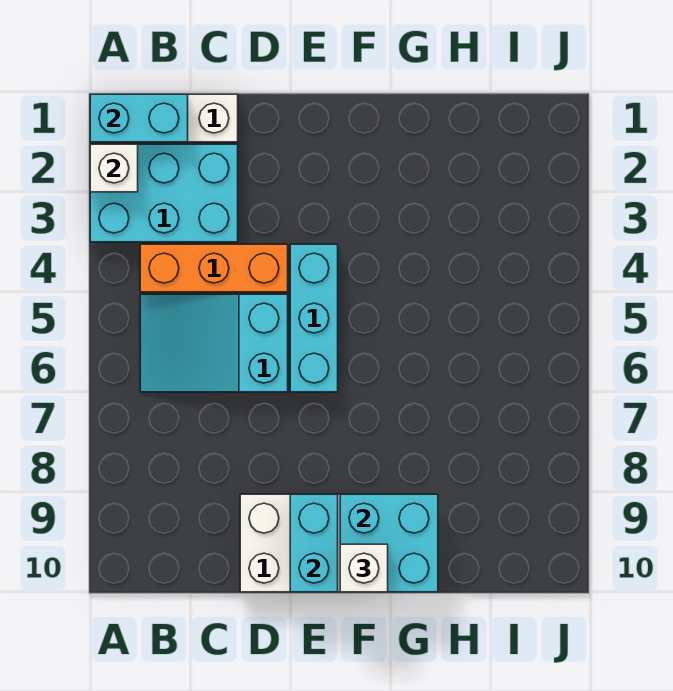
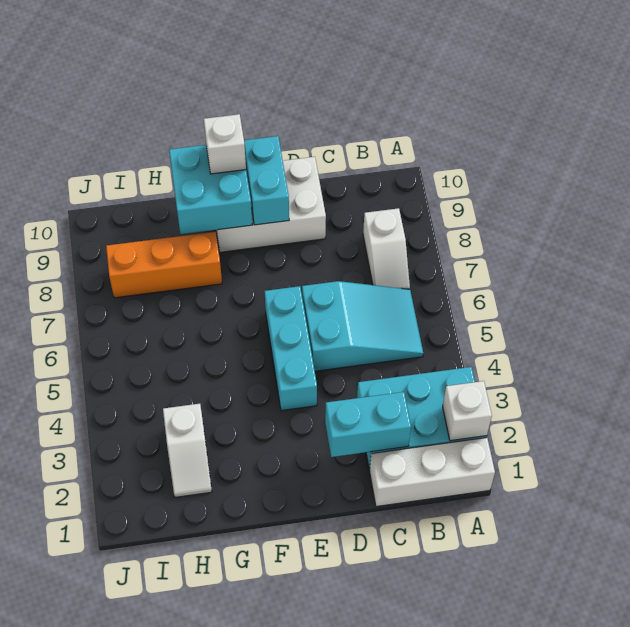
cyan brick A1:B1 level 2 -> cyan brick C2:D2 level 2
orange brick B4:D4 level 1 -> orange brick G8:I8 level 1
none -> white slope B7:B8 level 1 top 8
none -> white slope H2:H3 level 1 top 3

